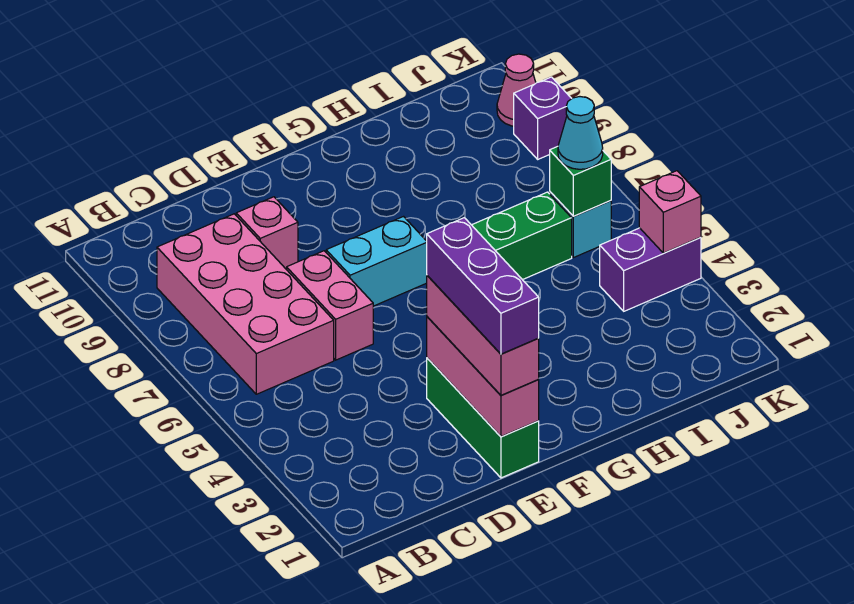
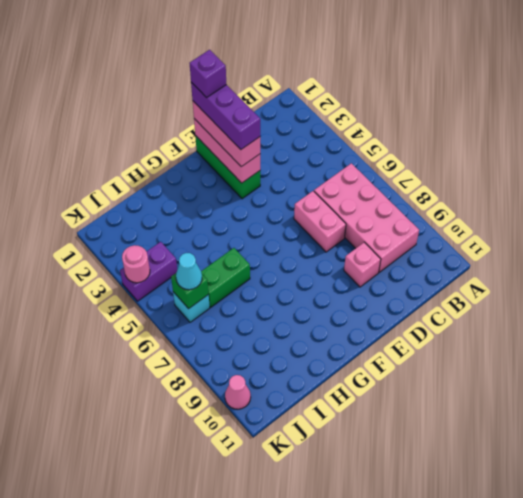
cyan brick E7:F7 level 1 -> none
pink brick K4 level 2 -> pink round brick K4 level 2
purple brick K9 level 1 -> purple brick E1 level 5

